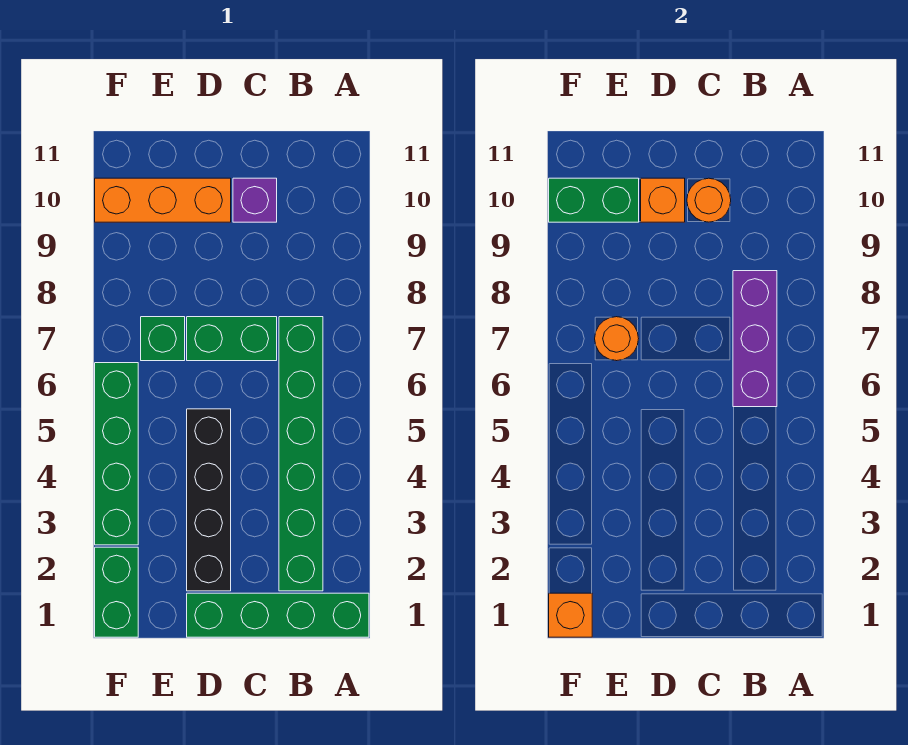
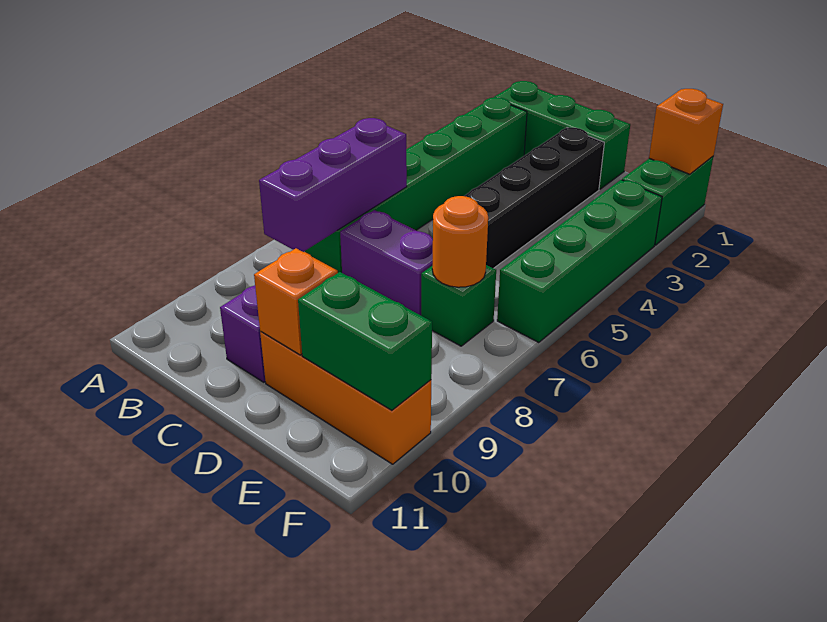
green brick A1:D1 level 1 -> green brick B1:D1 level 1
green brick C7:D7 level 1 -> purple brick C7:D7 level 1
orange round brick C10 level 2 -> none

